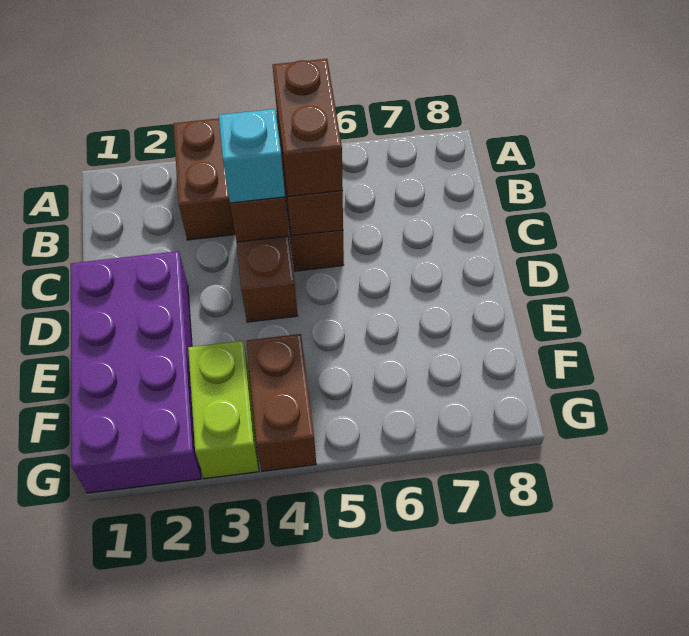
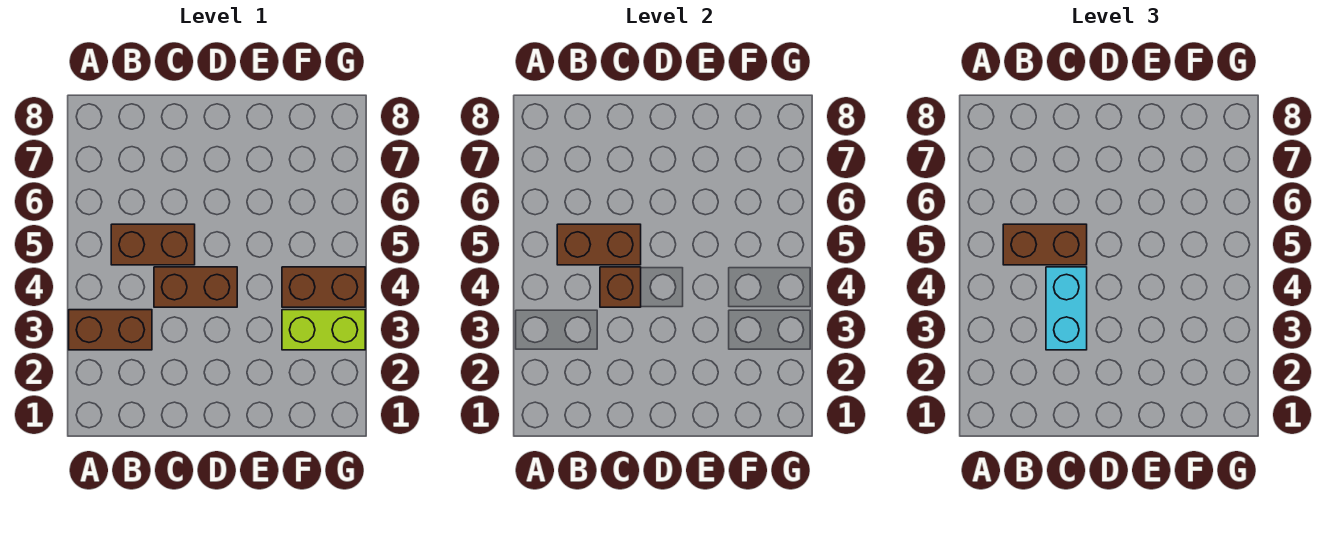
cyan brick C4 level 3 -> cyan brick C3:C4 level 3
purple brick D1:G2 level 1 -> none

